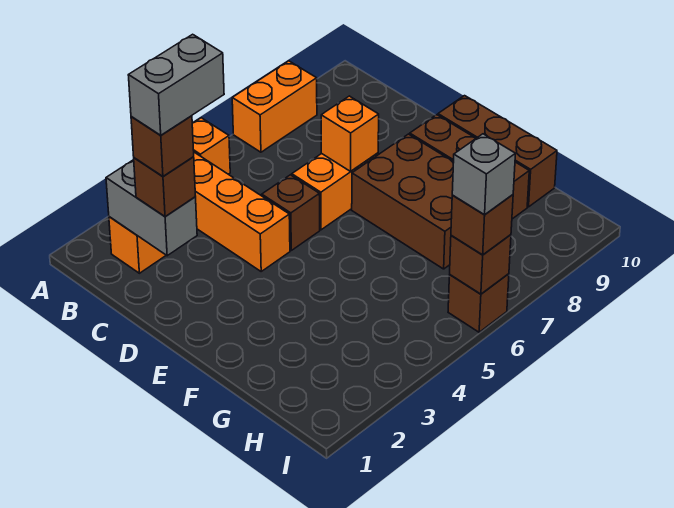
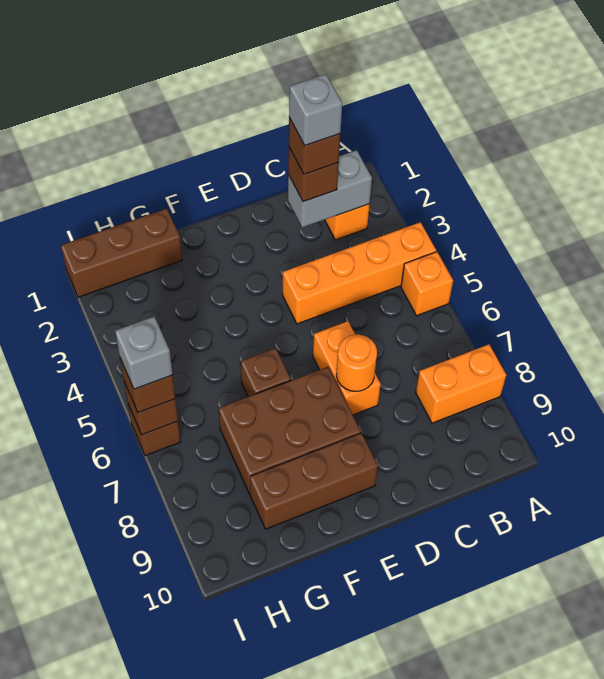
orange brick A7:A8 level 1 -> orange brick A8:B8 level 1
grey brick C2:C3 level 5 -> grey brick C2 level 5
brown brick D5 level 1 -> brown brick F6 level 1
orange brick D7 level 2 -> orange round brick D7 level 2
brown brick E10:G10 level 1 -> brown brick G1:I1 level 1

